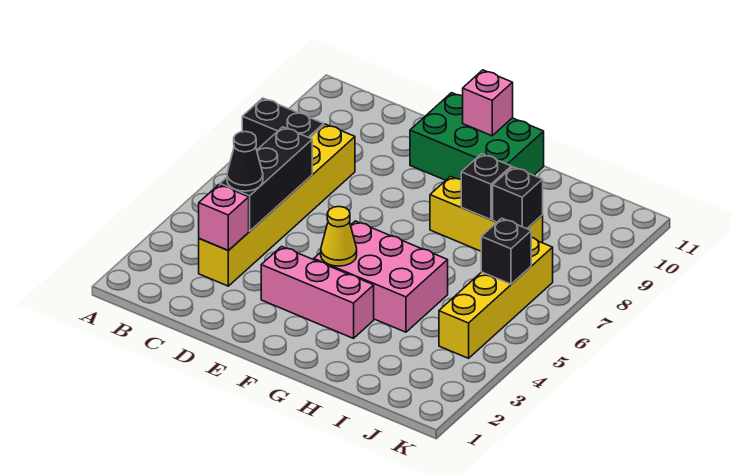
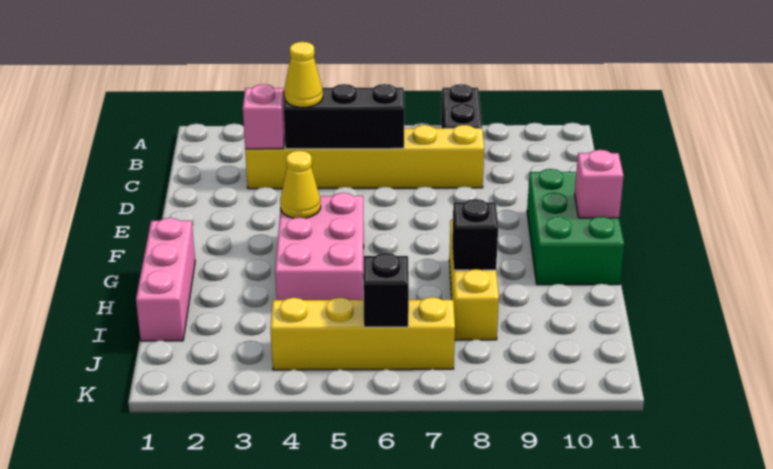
black cone C4 level 3 -> yellow cone C4 level 3
pink brick E3:G3 level 1 -> pink brick G1:I1 level 1
black brick I8 level 2 -> none

